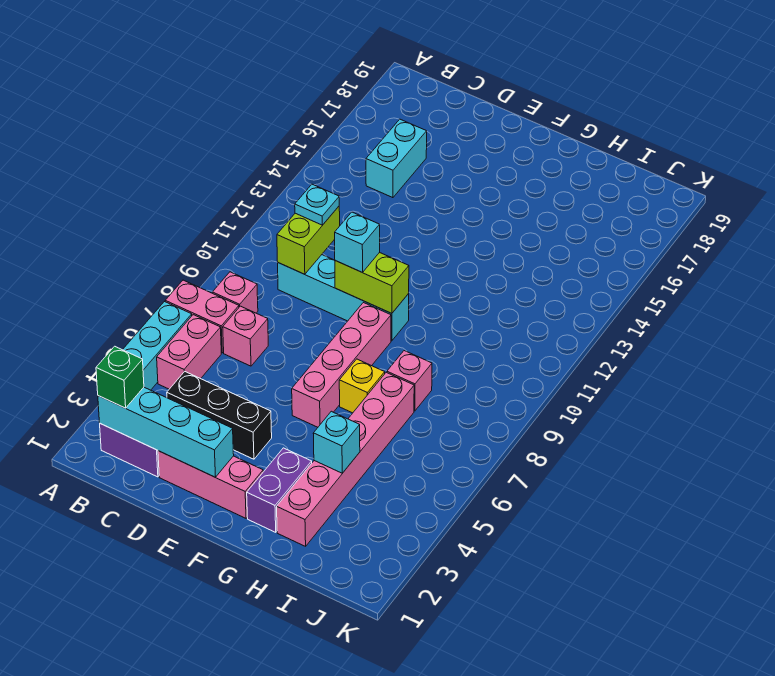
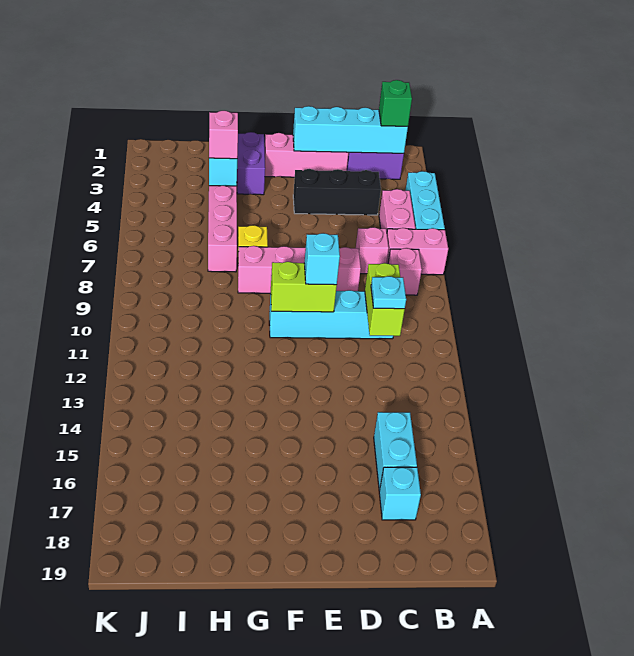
none -> cyan brick C17 level 1
pink brick F6:F9 level 1 -> pink brick D8:G8 level 1
pink brick H8 level 1 -> pink brick H4 level 3

